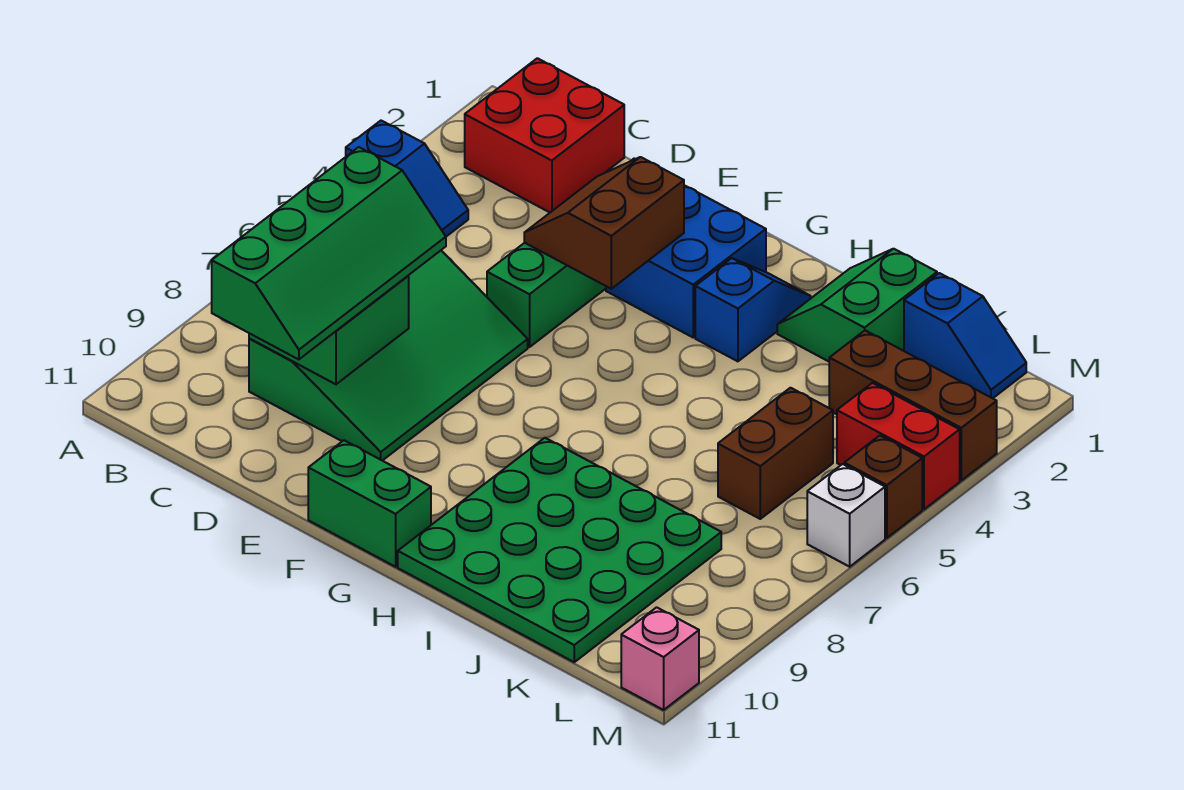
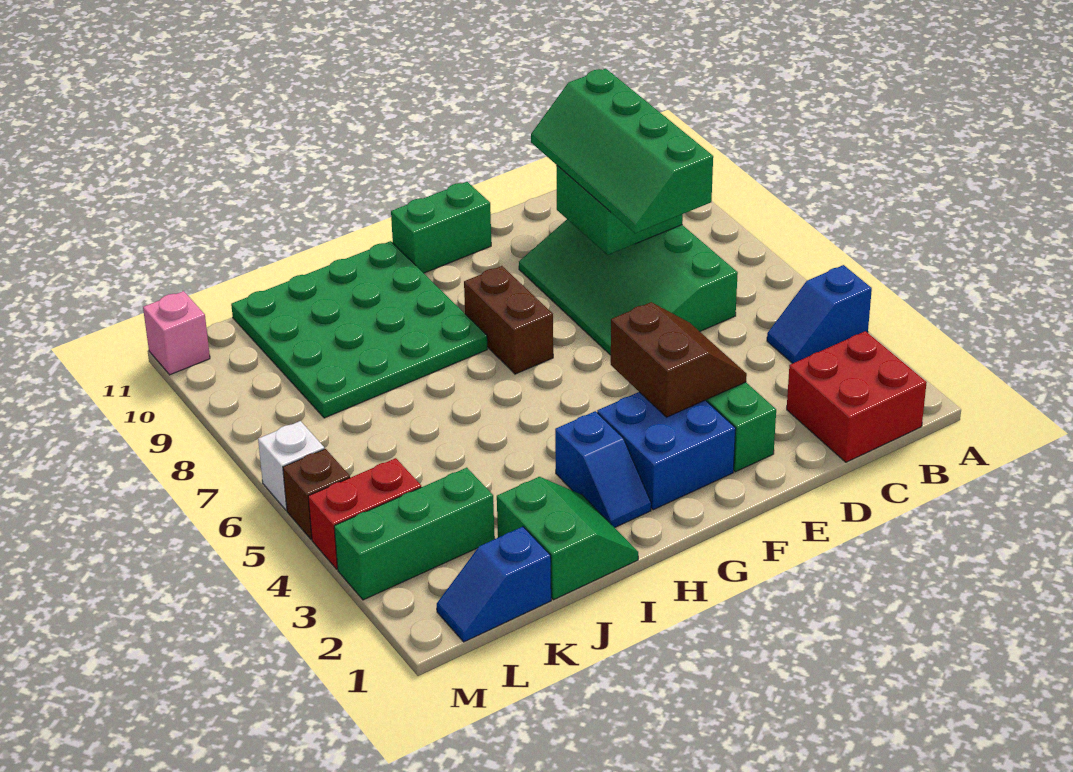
brown brick K3:M3 level 1 -> green brick K3:M3 level 1
brown brick K5:K6 level 1 -> brown brick G7:G8 level 1

